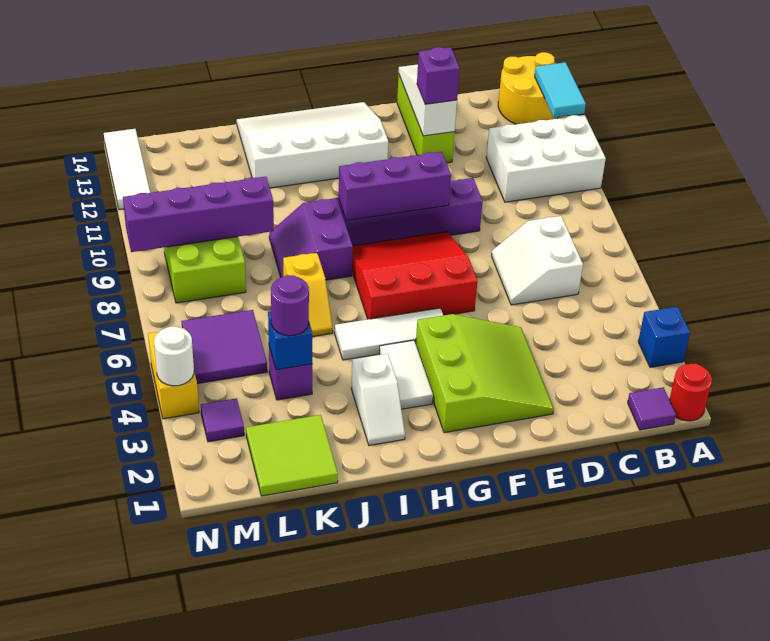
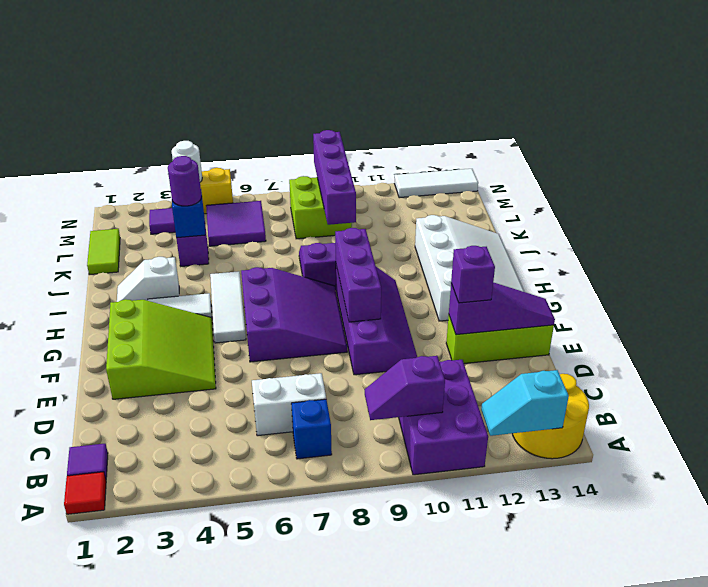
red round brick A1 level 1 -> red tile A1 level 1
blue brick A3 level 1 -> blue brick B7 level 1
white brick A10:C11 level 1 -> purple brick A10:C11 level 1
cyan tile A12:A13 level 2 -> cyan slope A12:A13 level 2 top 13
none -> purple slope B9:B10 level 2 top 10
lime slope E2:G4 level 1 top G -> lime slope E2:G4 level 1 top 2
white slope E12:E14 level 2 top 12 -> purple slope E12:E14 level 2 top 12
red slope F6:H8 level 1 top 6 -> purple slope F6:H8 level 1 top 6
yellow slope J6:J7 level 1 top 7 -> none
lime tile K1:L2 level 1 -> lime tile K1:L1 level 1

